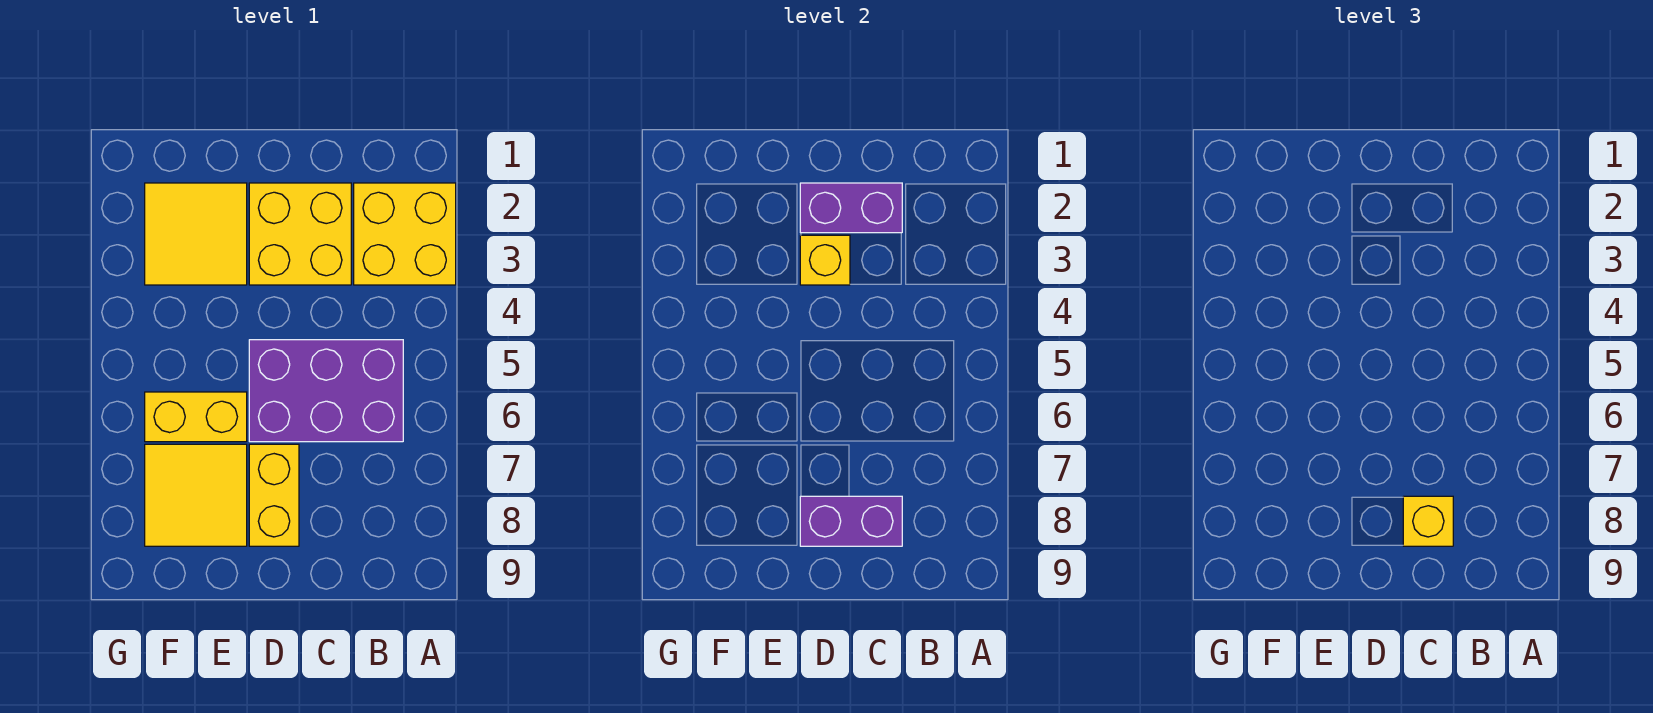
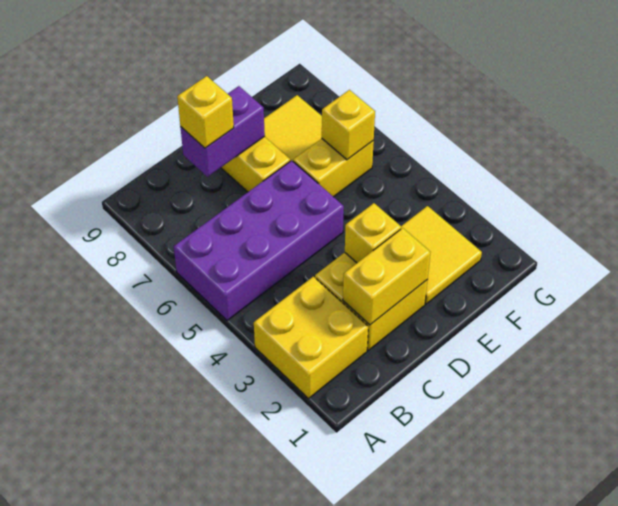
purple brick B5:D6 level 1 -> purple brick A5:D6 level 1
purple brick C2:D2 level 2 -> yellow brick C2:D2 level 2
none -> yellow brick F6 level 2

